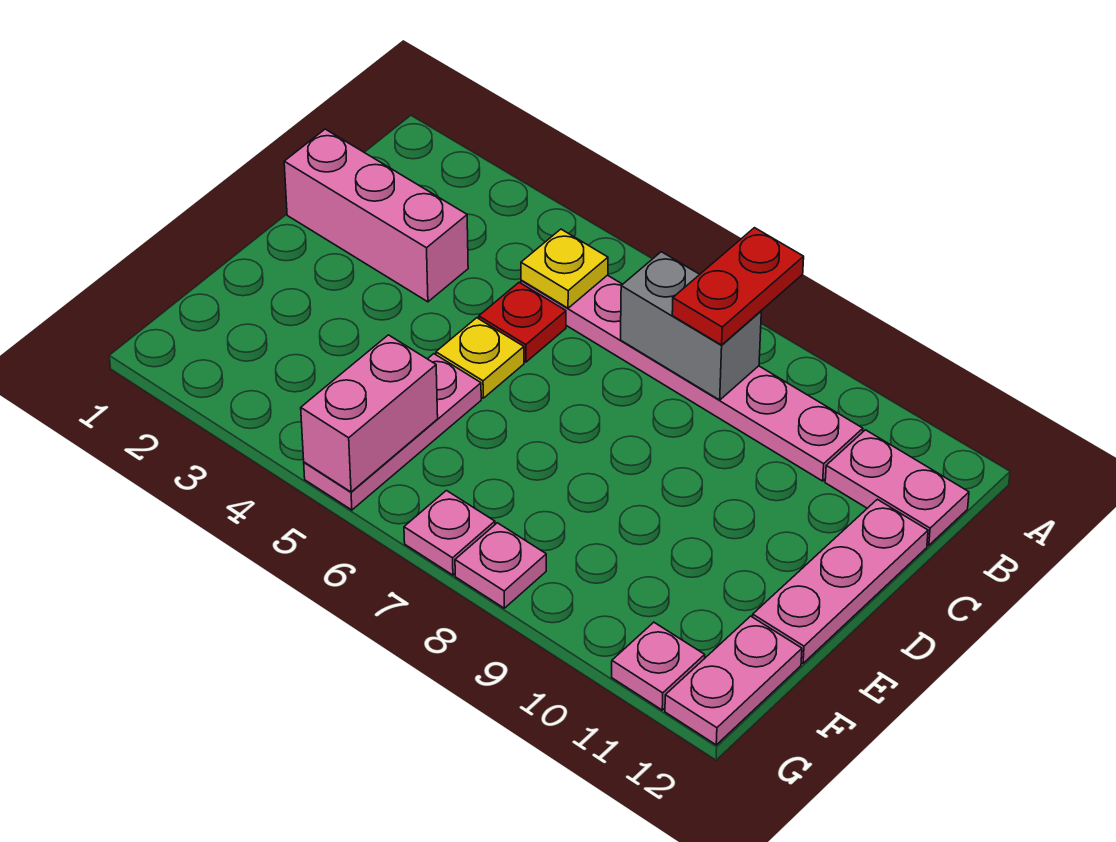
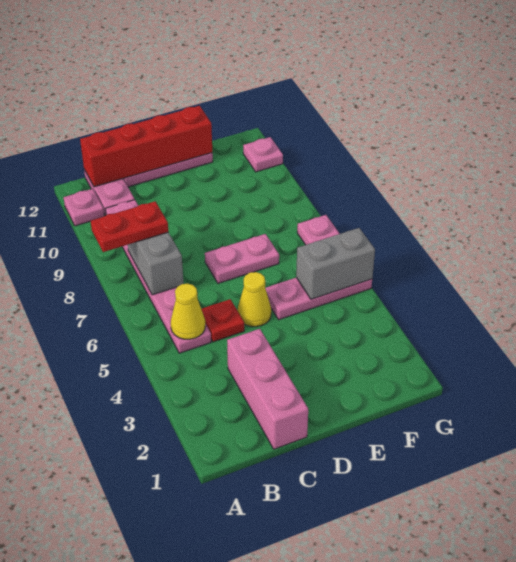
yellow plate B5 level 2 -> yellow cone B5 level 2
none -> red brick B12:E12 level 2
yellow plate D5 level 1 -> yellow cone D5 level 1
pink brick F5:G5 level 2 -> grey brick F5:G5 level 2
pink plate F12:G12 level 1 -> pink plate D7:E7 level 1
pink plate G8 level 1 -> pink plate A11 level 1

